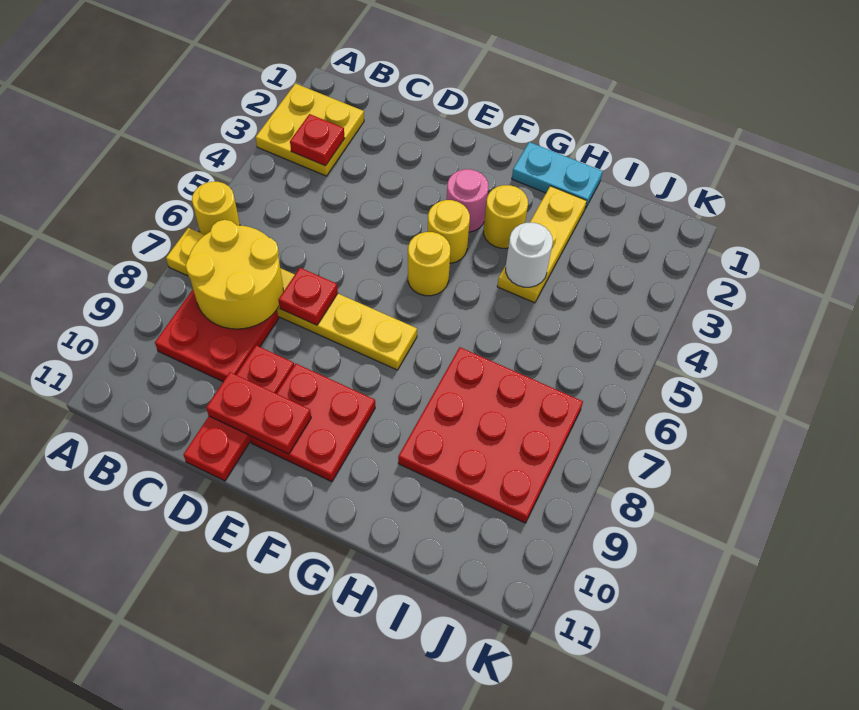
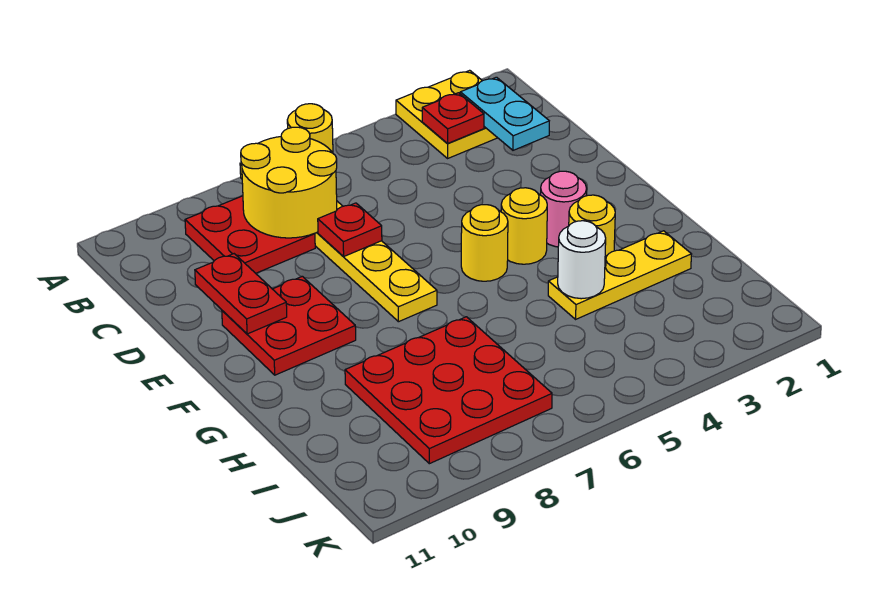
red plate D9:D11 level 1 -> none
cyan plate G1:H1 level 1 -> cyan plate B2:C2 level 2

